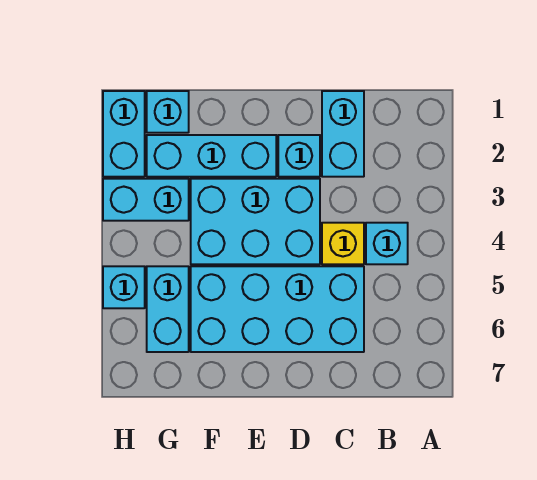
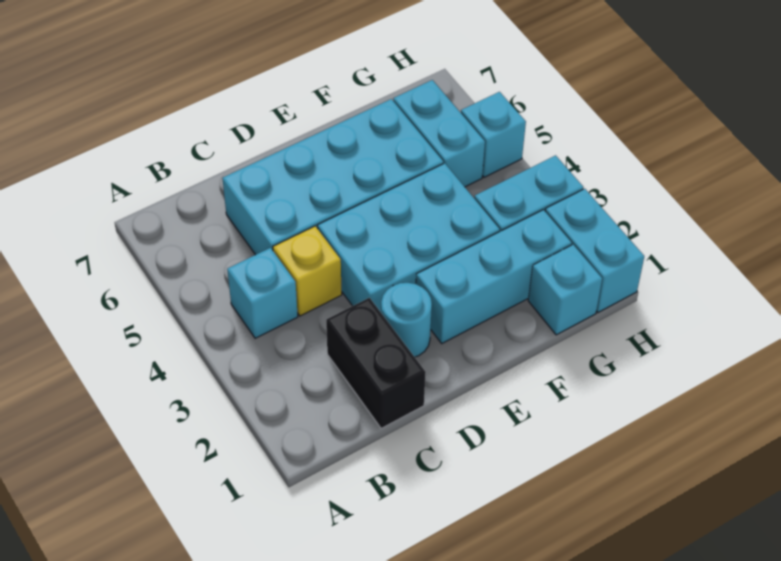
cyan brick C1:C2 level 1 -> black brick C1:C2 level 1
cyan brick D2 level 1 -> cyan round brick D2 level 1

